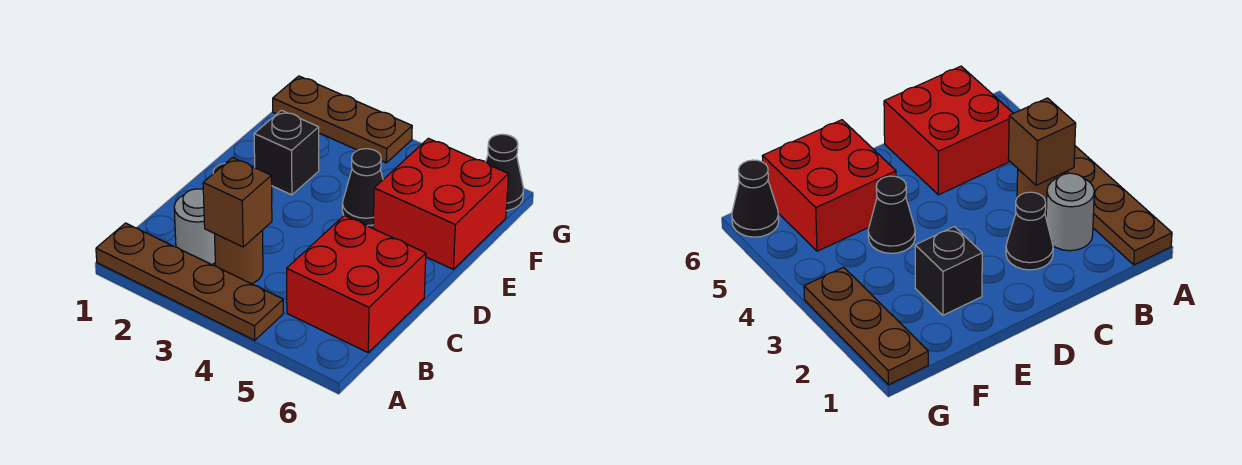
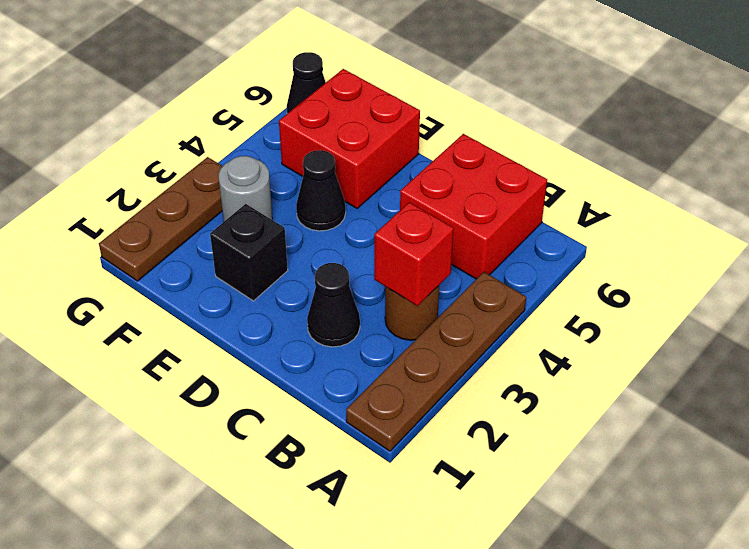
grey round brick B2 level 1 -> grey round brick F3 level 1
brown brick B3 level 2 -> red brick B3 level 2

